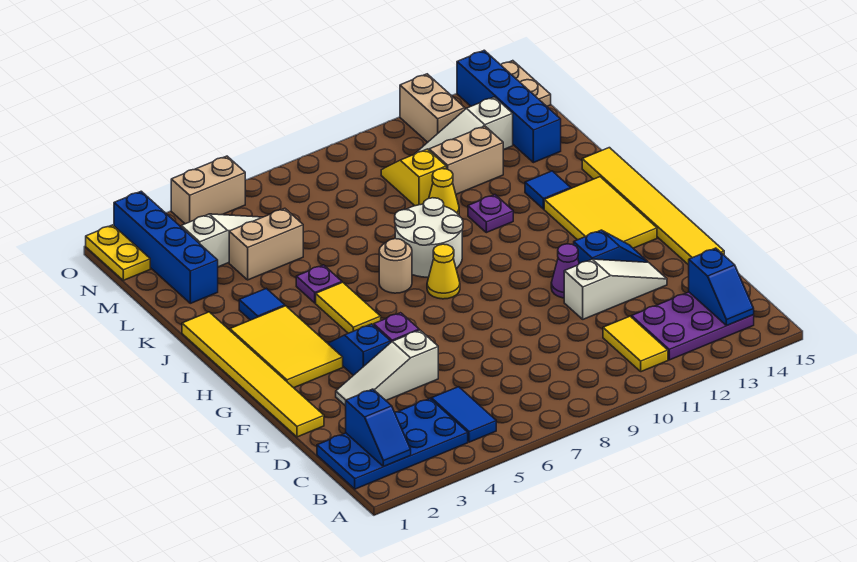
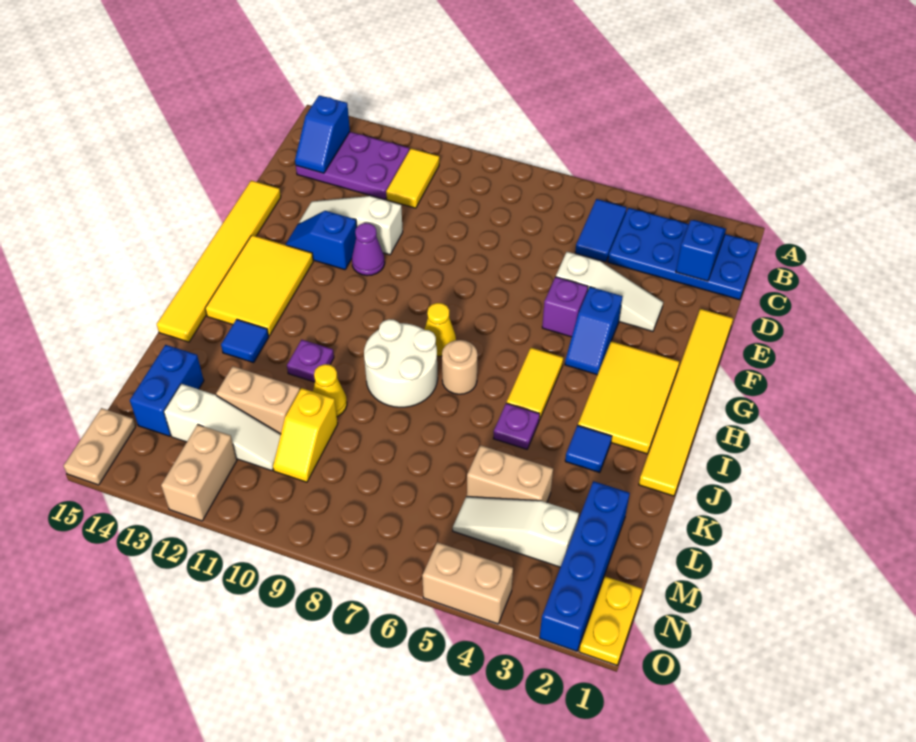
blue slope B14:C14 level 2 top C -> blue slope B14:C14 level 2 top B
blue brick L14:O14 level 1 -> blue brick L14:M14 level 1

